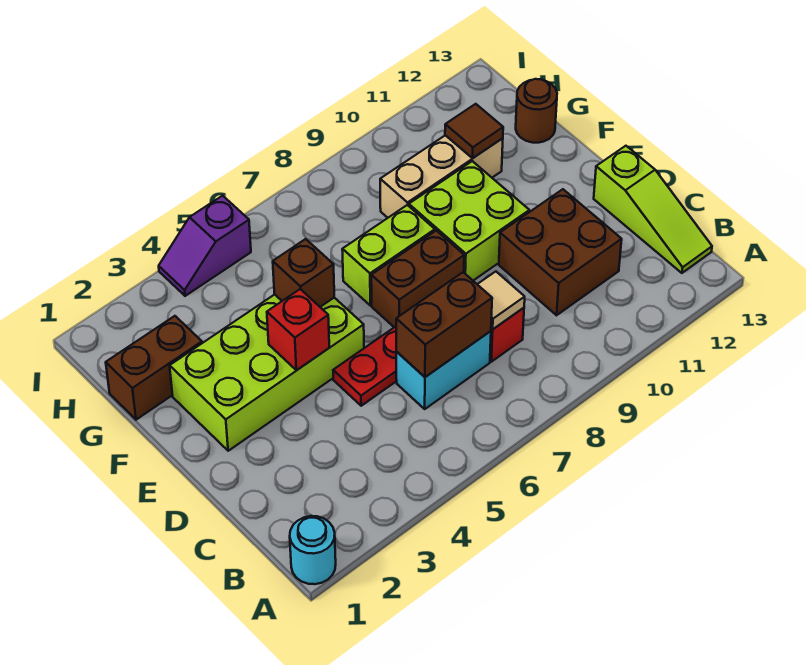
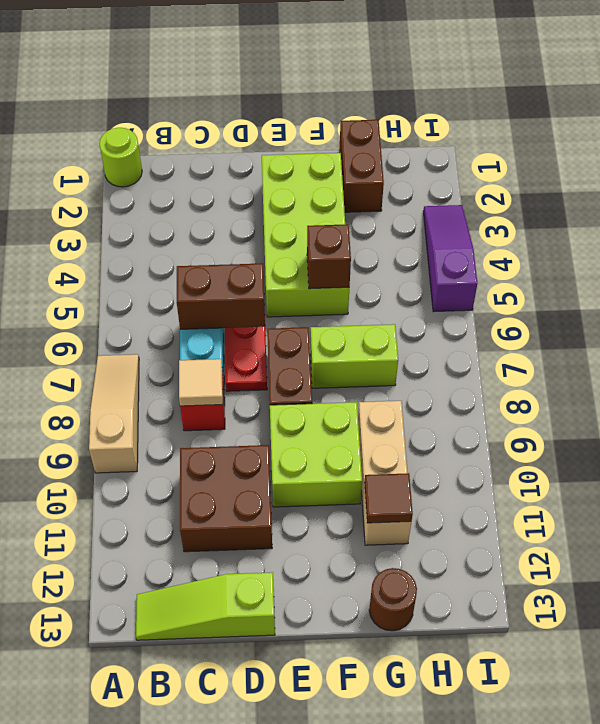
cyan round brick A1 level 1 -> lime round brick A1 level 1
none -> tan slope A7:A9 level 1 top 9
brown brick C6:C7 level 2 -> brown brick C6:D6 level 2
red brick E4 level 2 -> none
lime brick F7:F8 level 1 -> lime brick F7:G7 level 1
purple slope I4:I5 level 1 top 5 -> purple slope I3:I5 level 1 top 5

